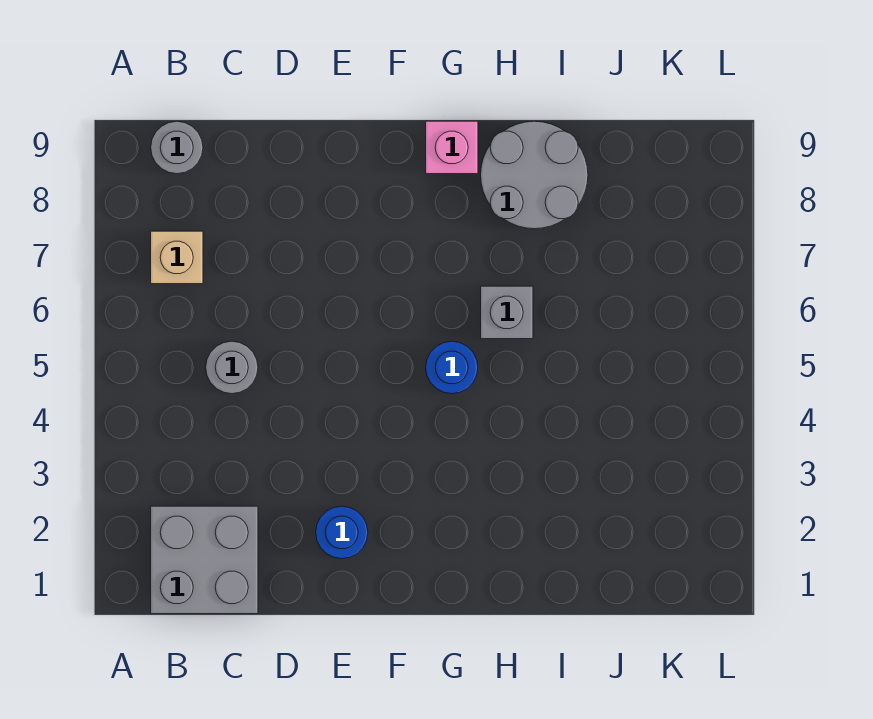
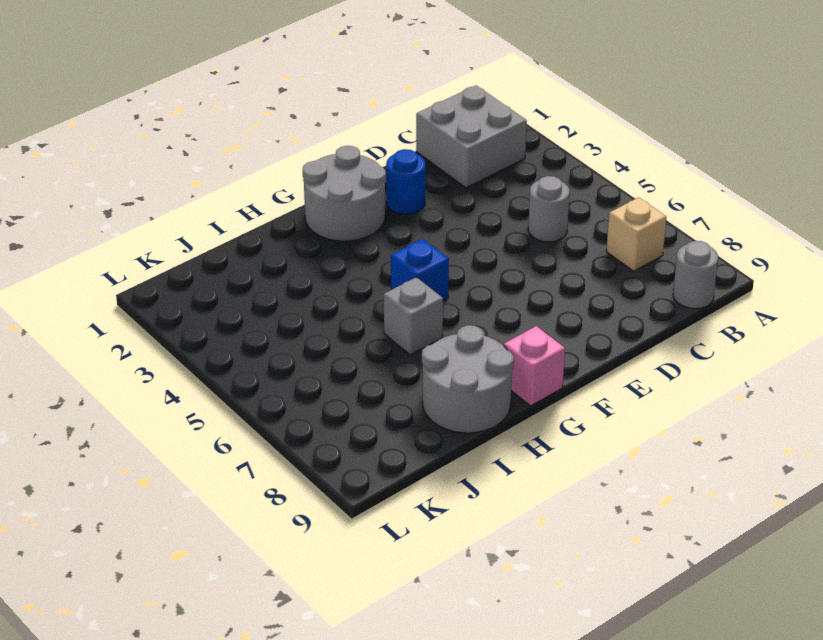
none -> grey round brick F1:G2 level 1
blue round brick G5 level 1 -> blue brick G5 level 1

